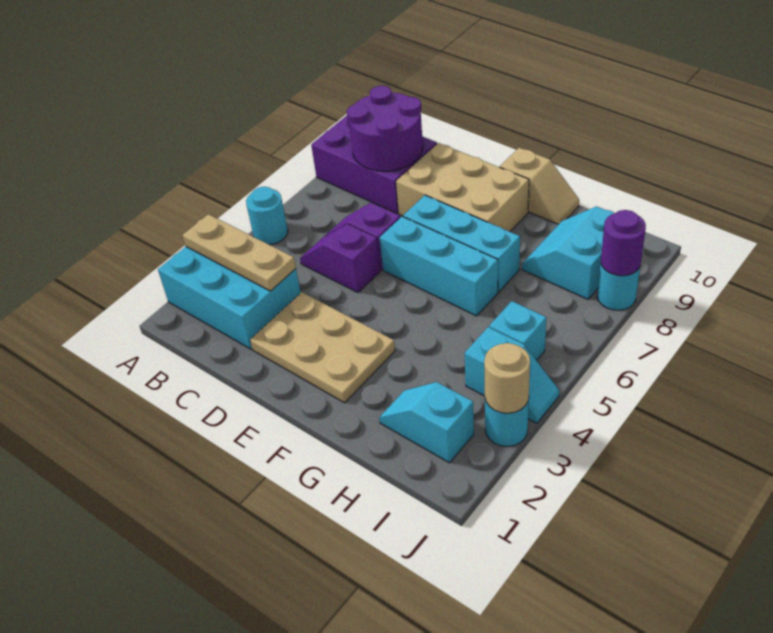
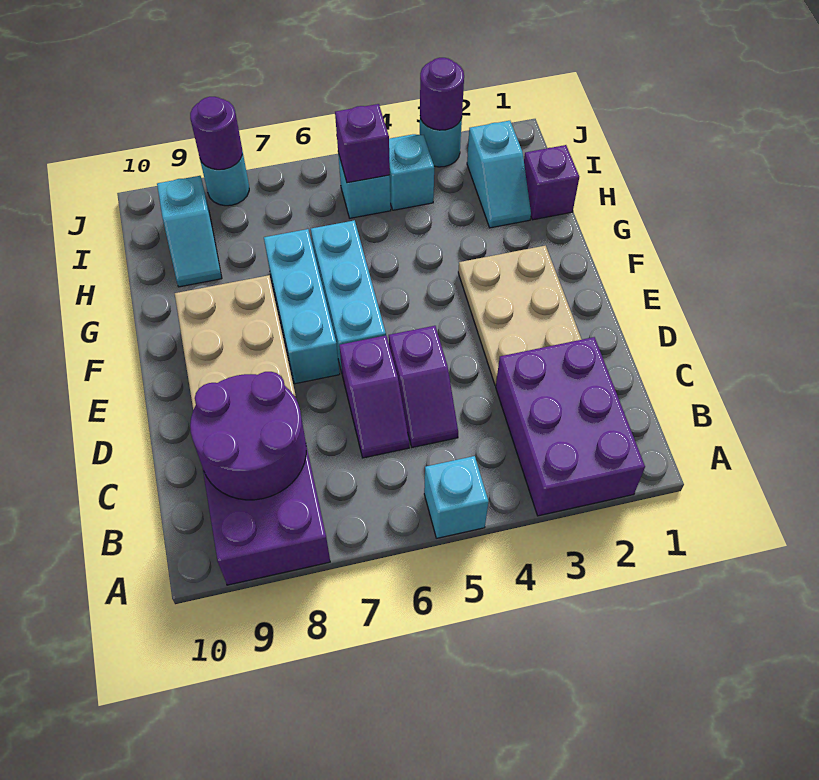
cyan brick A2:C3 level 1 -> purple brick A2:C3 level 1
tan plate A3:C3 level 2 -> none
cyan round brick A5 level 1 -> cyan brick A5 level 1
tan slope F10:G10 level 1 top F -> none
none -> purple brick H1 level 1
cyan slope H8:I9 level 1 top I -> cyan slope H9:I9 level 1 top I
none -> purple brick I5 level 2
tan round brick J3 level 2 -> purple round brick J3 level 2

